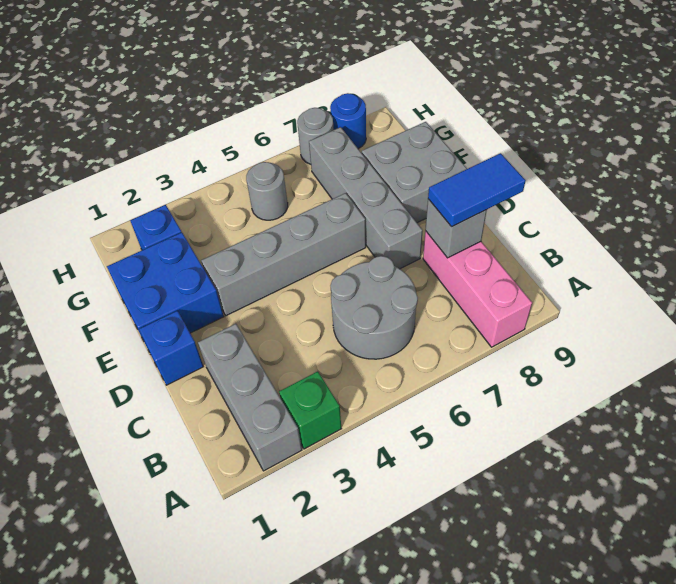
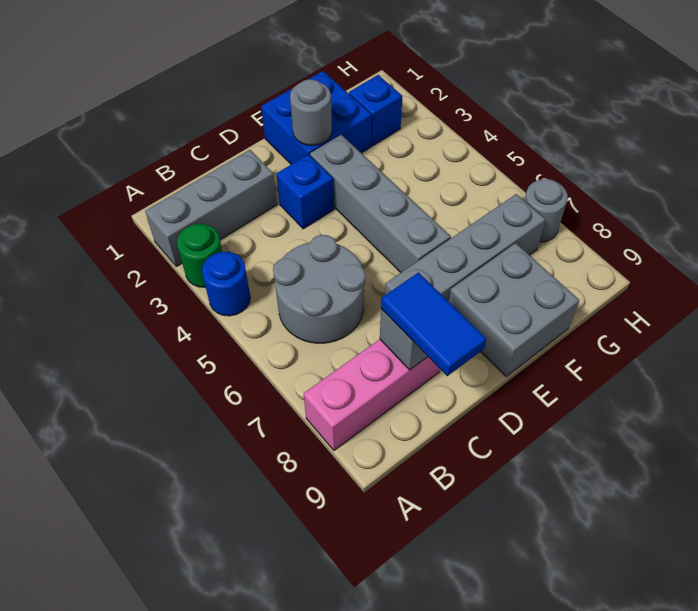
green brick A3 level 1 -> green round brick A3 level 1
blue brick D1 level 1 -> blue brick D3 level 1
grey round brick G5 level 1 -> grey round brick E2 level 2
blue round brick H8 level 1 -> blue round brick A4 level 1

